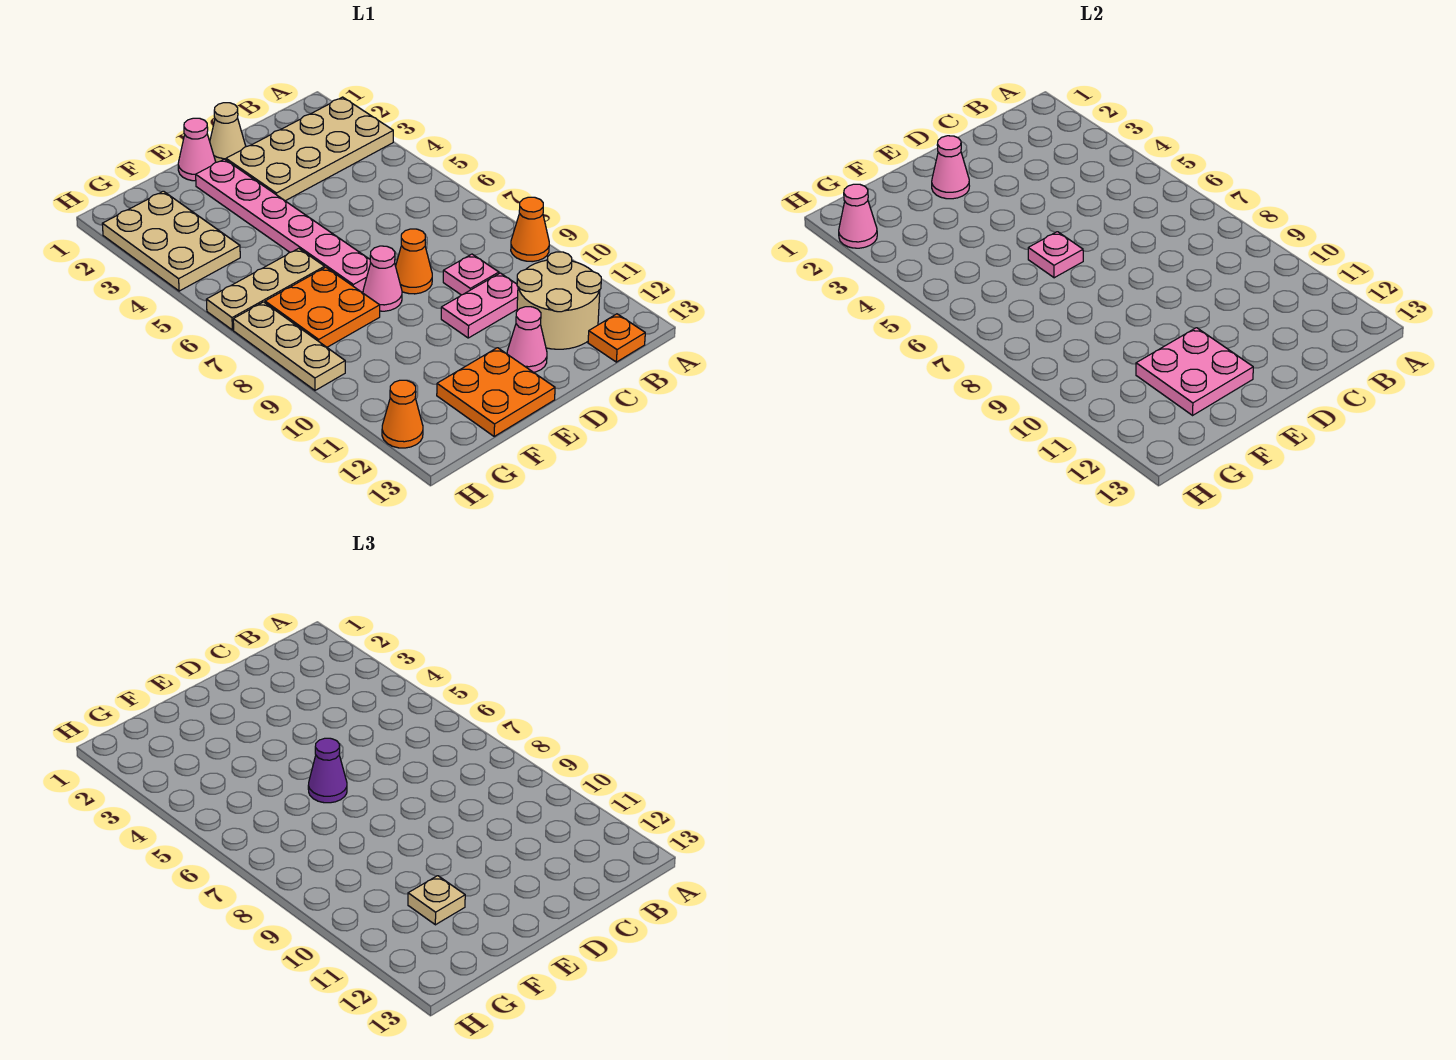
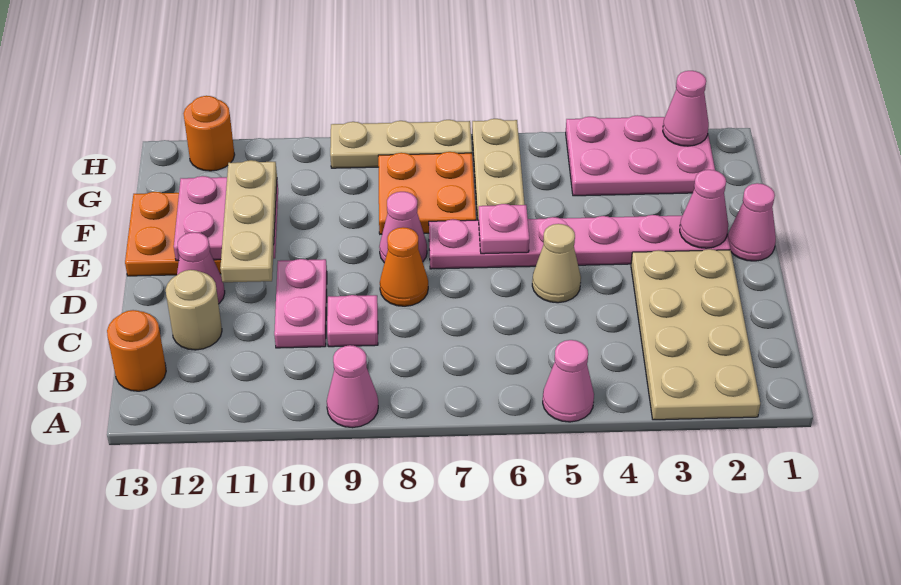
none -> pink cone A5 level 1
orange cone A9 level 1 -> pink cone A9 level 1
tan round brick B11:C12 level 1 -> tan round brick C12 level 1
orange plate B13 level 1 -> orange round brick B13 level 1
tan cone D1 level 1 -> tan cone D5 level 1
purple cone E6 level 3 -> none
tan plate F11 level 3 -> tan plate D11:F11 level 3
tan plate G2:H4 level 1 -> pink plate G2:H4 level 1
orange cone H12 level 1 -> orange round brick H12 level 1

